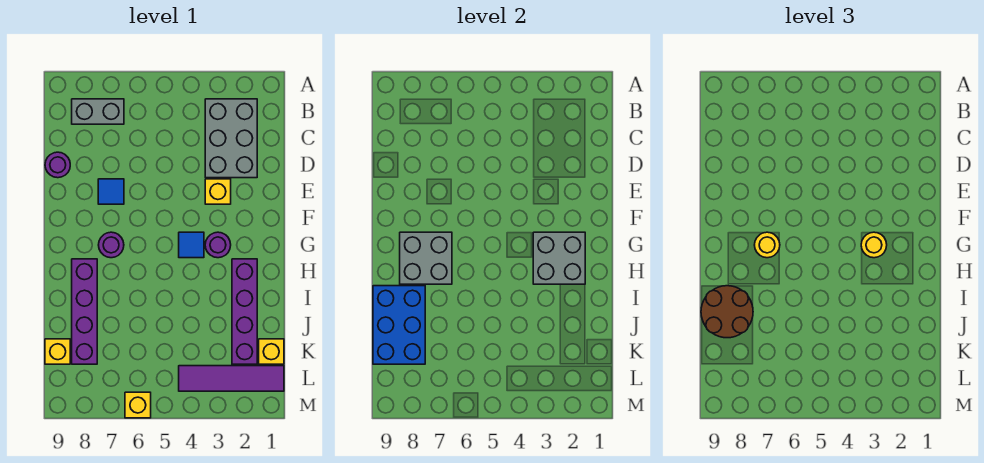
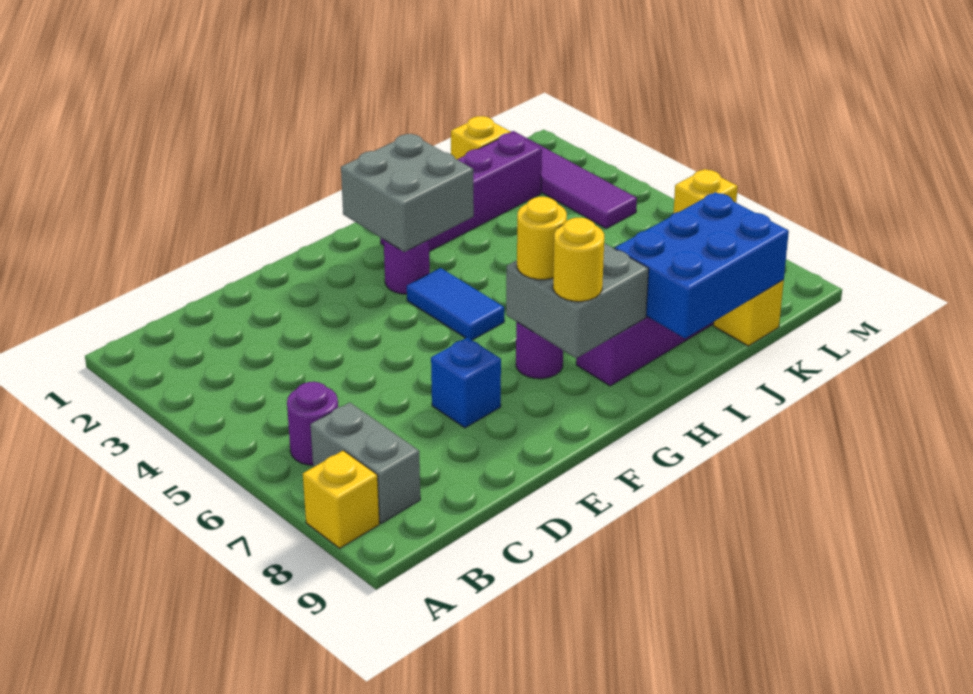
grey brick B2:D3 level 1 -> none
purple round brick D9 level 1 -> purple round brick B6 level 1
yellow brick E3 level 1 -> yellow brick A8 level 1
blue tile E7 level 1 -> blue brick E7 level 1
yellow round brick G3 level 3 -> yellow round brick G8 level 3
blue tile G4 level 1 -> blue tile G4:G5 level 1
brown round brick I8:J9 level 3 -> none

